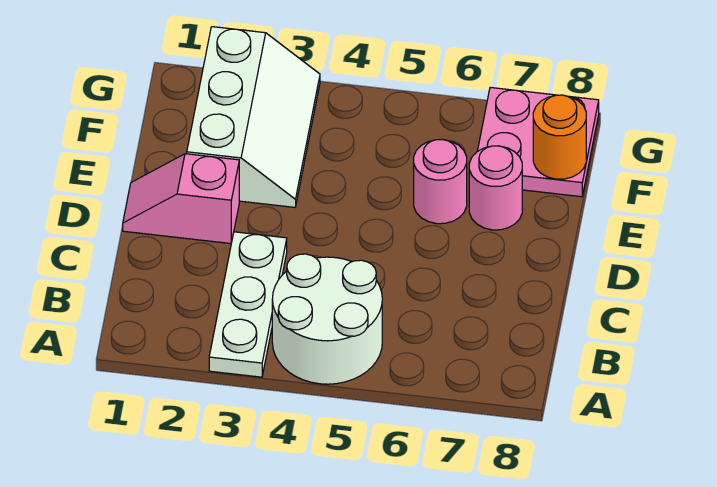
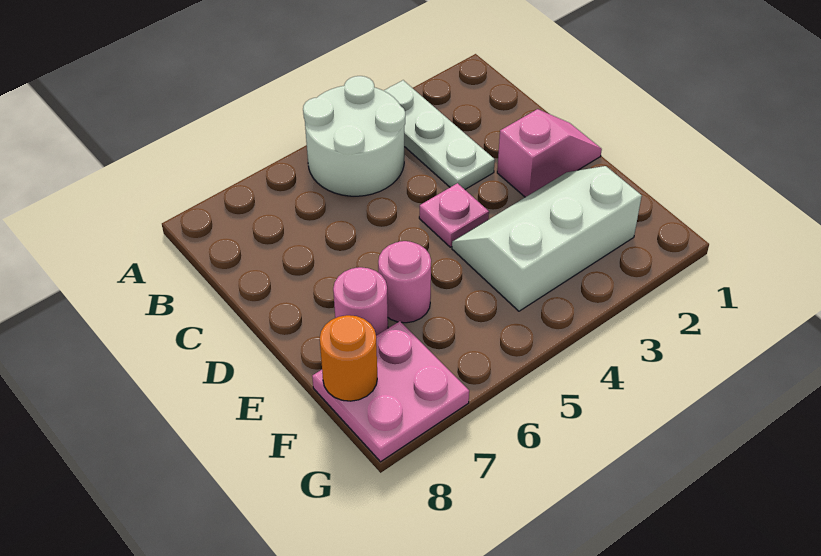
none -> pink plate D4 level 1
white slope E2:G3 level 1 top 2 -> white slope E2:F4 level 1 top F

